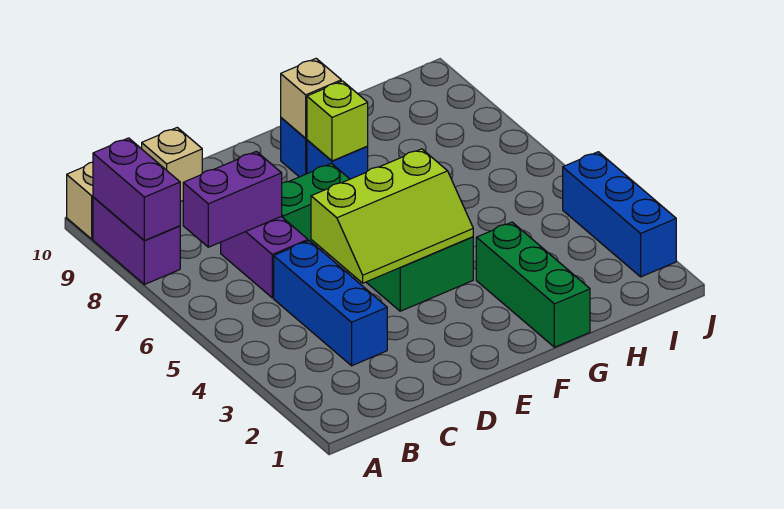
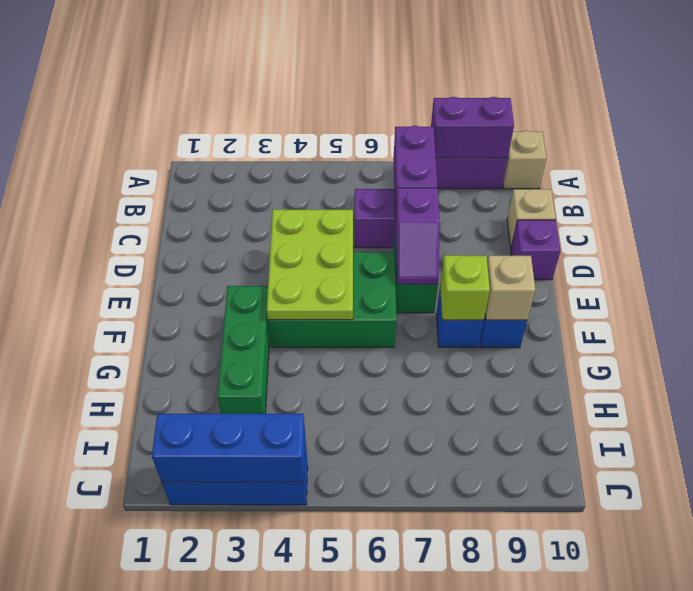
blue brick C3:C5 level 1 -> blue brick J2:J4 level 2
lime slope D4:F5 level 2 top 5 -> lime plate D4:F5 level 2
none -> purple slope D7:E7 level 2 top D
none -> purple brick D10 level 1
green brick G1:G3 level 1 -> green brick F3:H3 level 1

